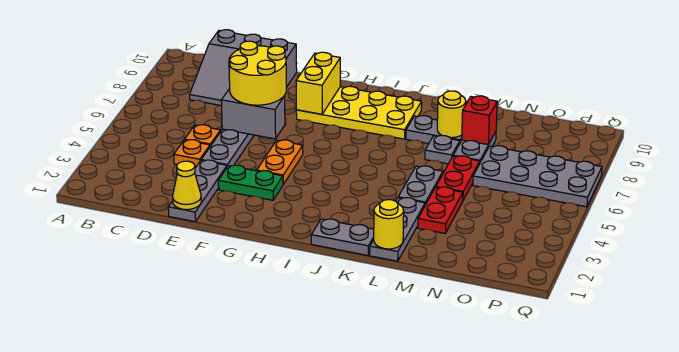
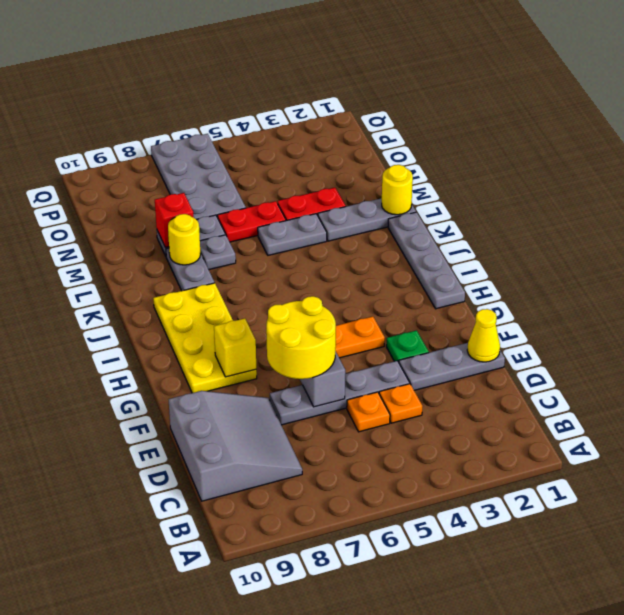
green plate F3:G3 level 1 -> green plate F3 level 1
yellow brick G8:G9 level 2 -> yellow brick G8 level 2
grey plate J1:K1 level 1 -> grey plate H1:K1 level 1

